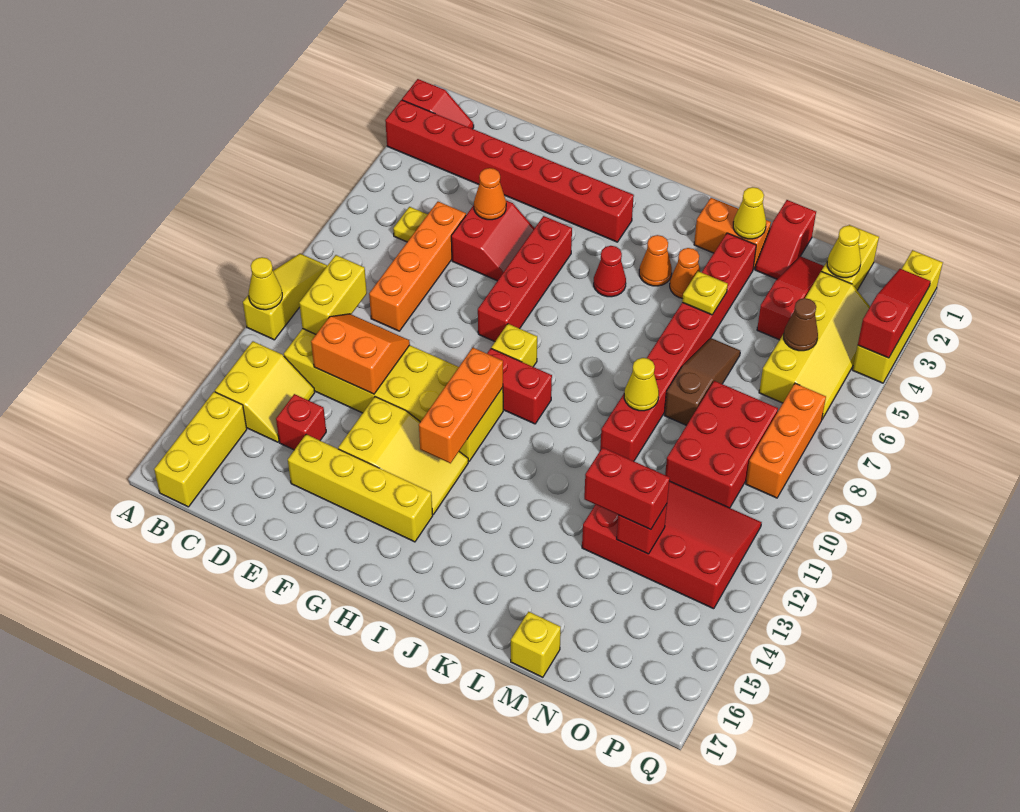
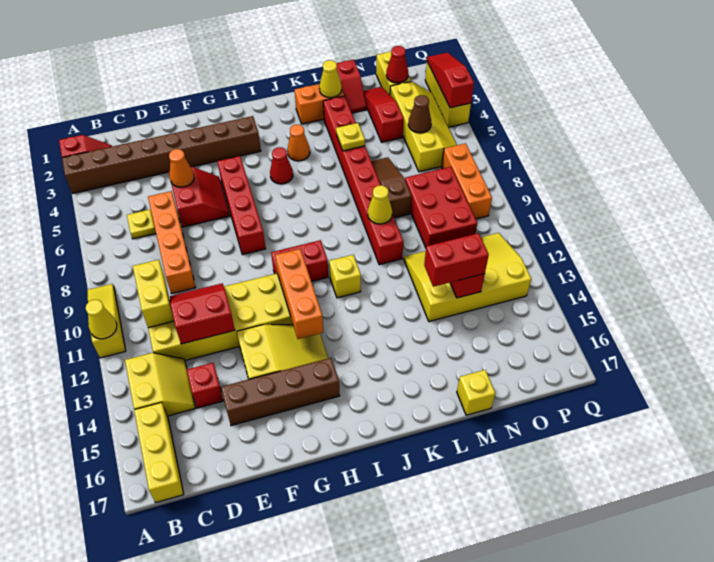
red brick A3:H3 level 1 -> brown brick A3:H3 level 1
orange slope D11:E12 level 2 top 12 -> red slope D11:E12 level 2 top 12
yellow brick E15:H15 level 1 -> brown brick E15:H15 level 1
yellow brick H9 level 1 -> yellow brick J11 level 1
orange cone K4 level 1 -> none
red slope M11:P13 level 1 top 13 -> yellow slope M11:P13 level 1 top 13
yellow cone O2 level 2 -> red cone O2 level 2
yellow brick Q1:Q4 level 1 -> yellow brick Q2:Q4 level 1

